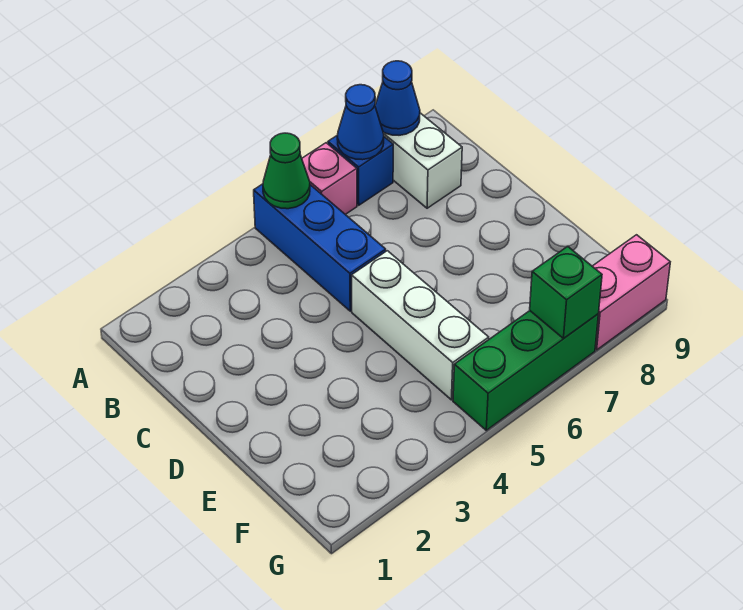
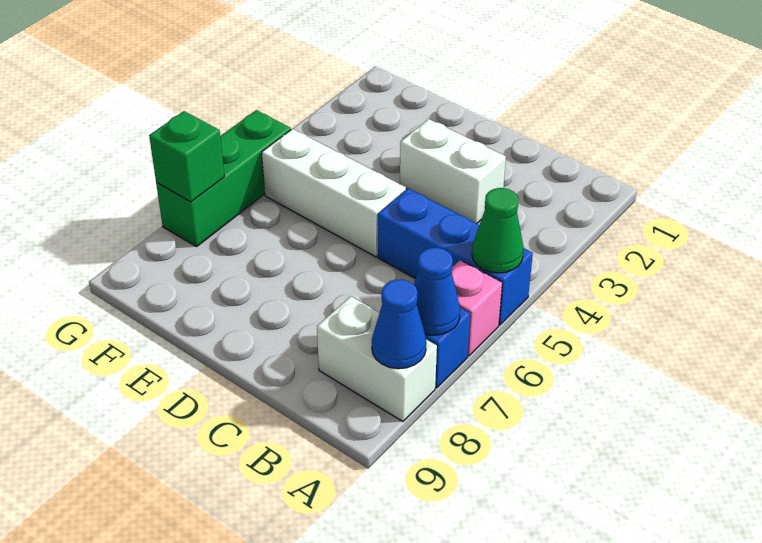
none -> white brick C3:D3 level 1
pink brick G8:G9 level 1 -> none

